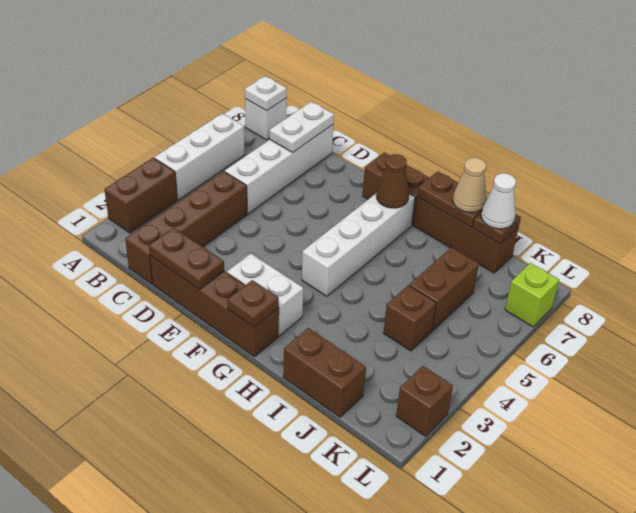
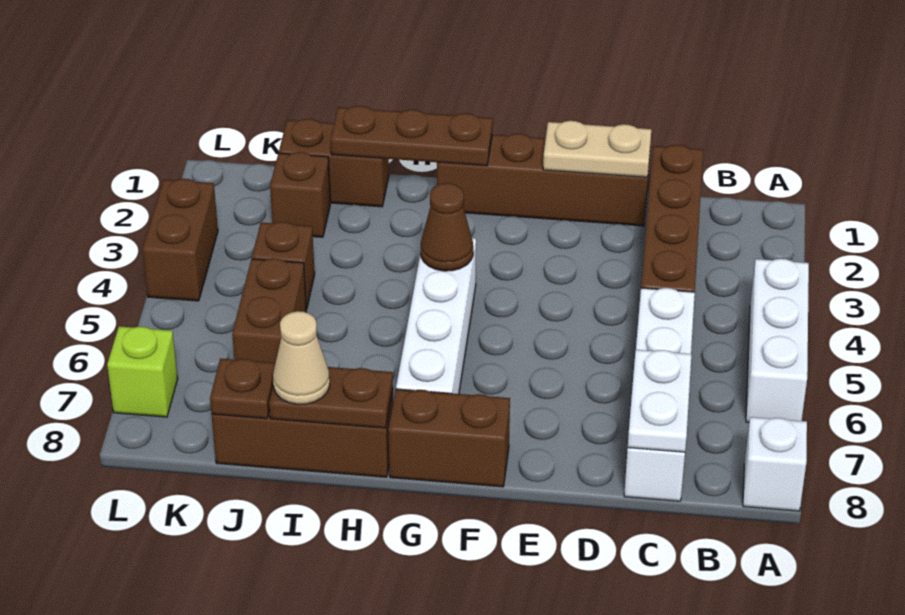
brown brick A2:A3 level 1 -> brown brick L3:L4 level 1
white plate A8 level 2 -> none
brown plate D1:E1 level 2 -> tan plate D1:E1 level 2
white brick F2:G2 level 1 -> none
brown plate G1 level 2 -> brown plate G1:I1 level 2
brown cone G7 level 2 -> brown cone G4 level 2
white cone J8 level 3 -> none
brown brick L2 level 1 -> brown brick J2 level 1

